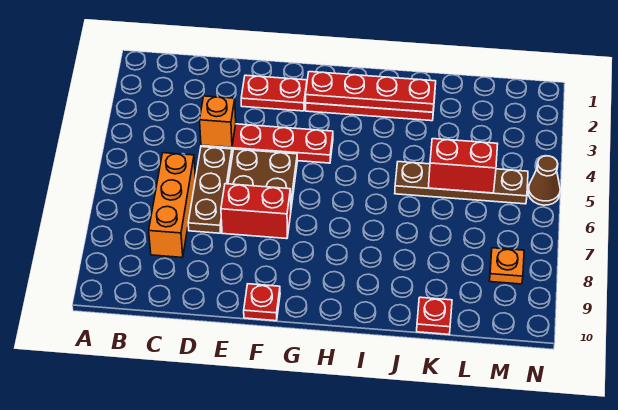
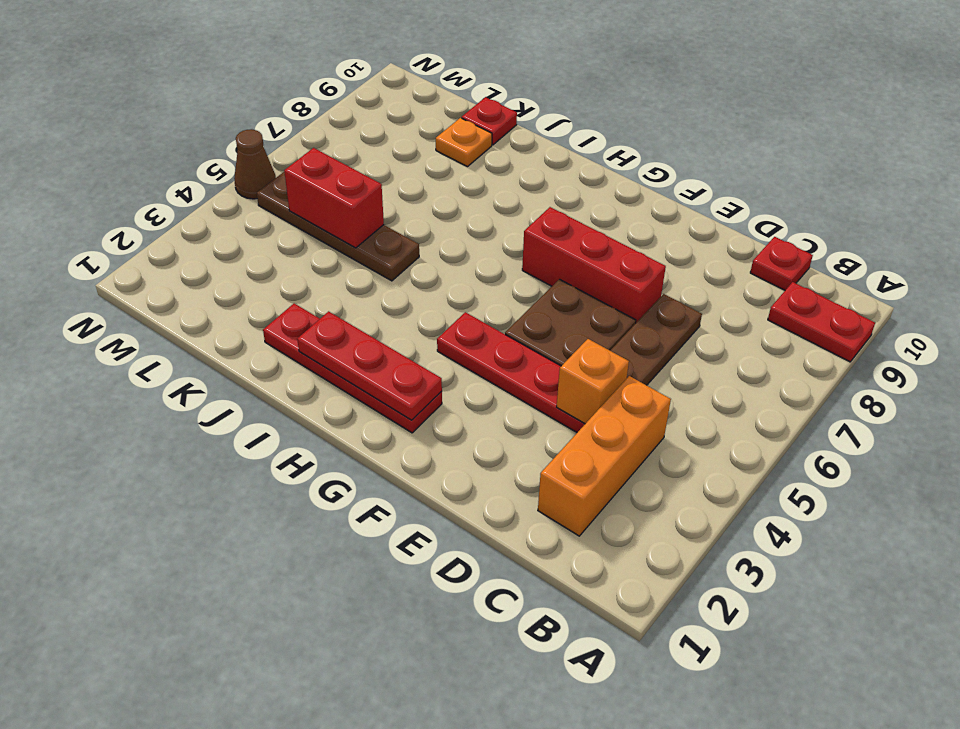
orange brick C6:C8 level 1 -> orange brick C2:C4 level 1
red plate E2:F2 level 1 -> red plate A9:B9 level 1
red brick E7:F7 level 1 -> red brick E7:G7 level 1
red plate F10 level 1 -> red plate C10 level 1
red plate G2:J2 level 2 -> red plate G2:I2 level 2
orange plate M8 level 1 -> orange plate K9 level 1

